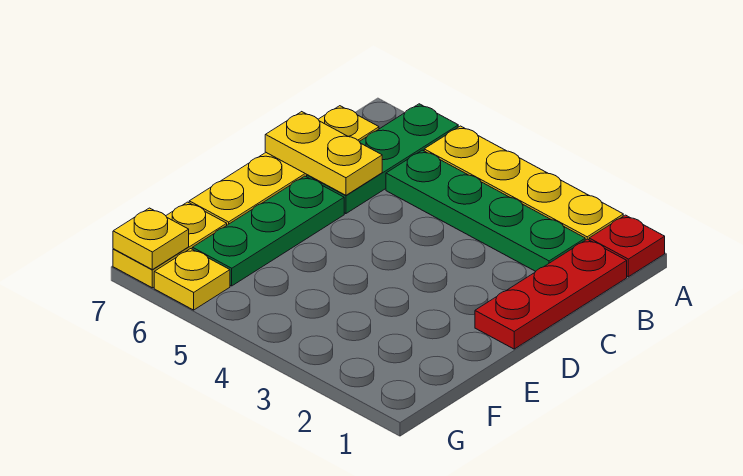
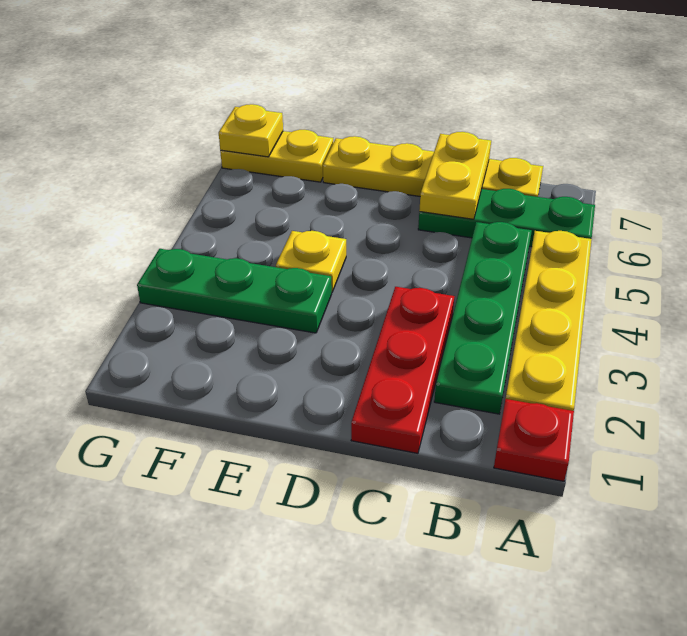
red plate B1:D1 level 1 -> red plate C1:C3 level 1
green plate D6:F6 level 1 -> green plate E3:G3 level 1
yellow plate G6 level 1 -> yellow plate E4 level 1

